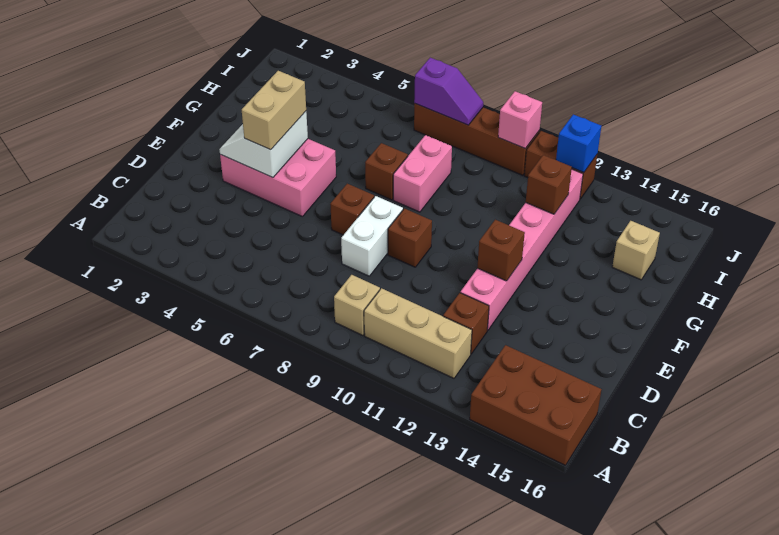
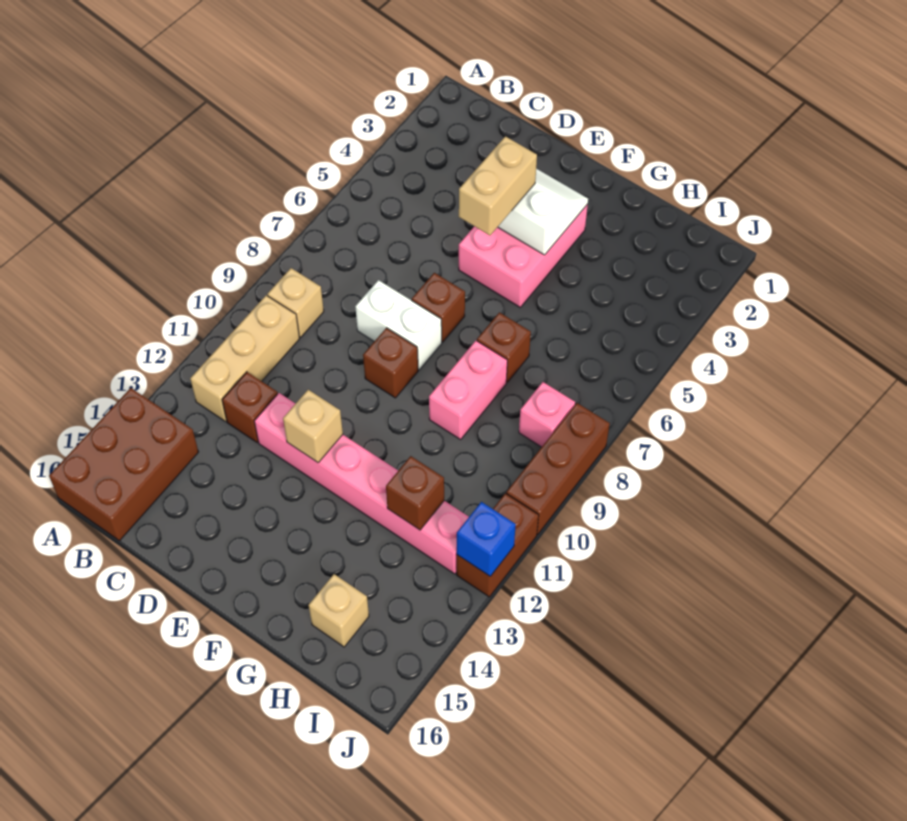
tan brick E4:F4 level 3 -> tan brick E4:E5 level 3
brown brick E12 level 2 -> tan brick E12 level 2
pink brick G8:H8 level 1 -> pink brick G8:G9 level 1
brown brick J7:J10 level 1 -> brown brick J8:J10 level 1
purple slope J7:J8 level 2 top 7 -> none
pink brick J10 level 2 -> pink brick I8 level 1

